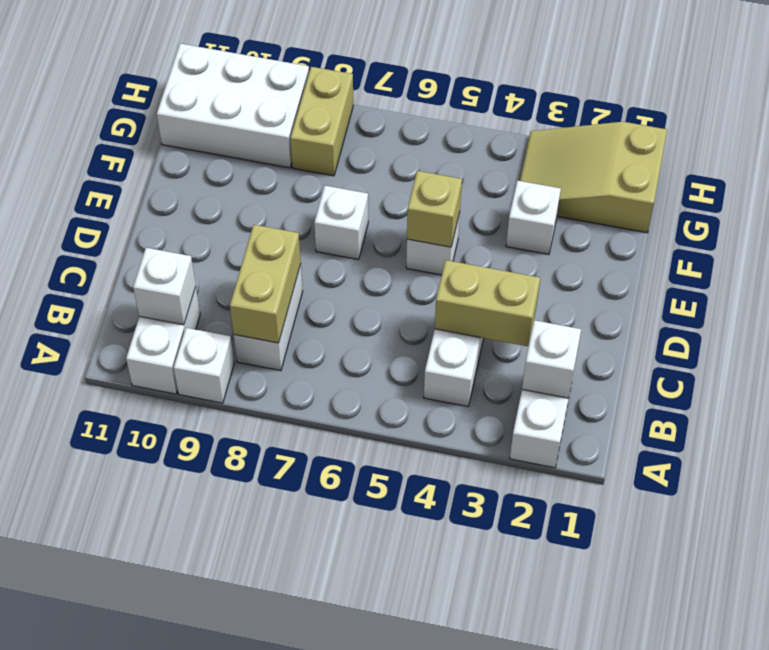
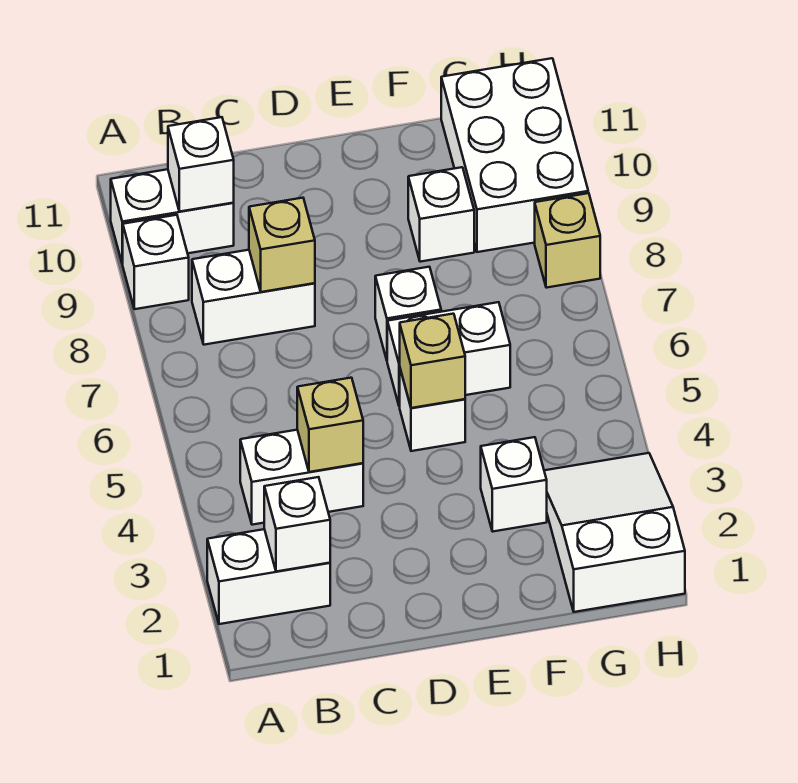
tan brick B8:C8 level 2 -> tan brick C8 level 2
tan brick C3:C4 level 2 -> tan brick C4 level 2
none -> white brick E6:F6 level 1
none -> white brick F9 level 1
tan slope G1:H3 level 1 top 1 -> white slope G1:H3 level 1 top 1
tan brick G8:H8 level 1 -> tan brick H8 level 1

